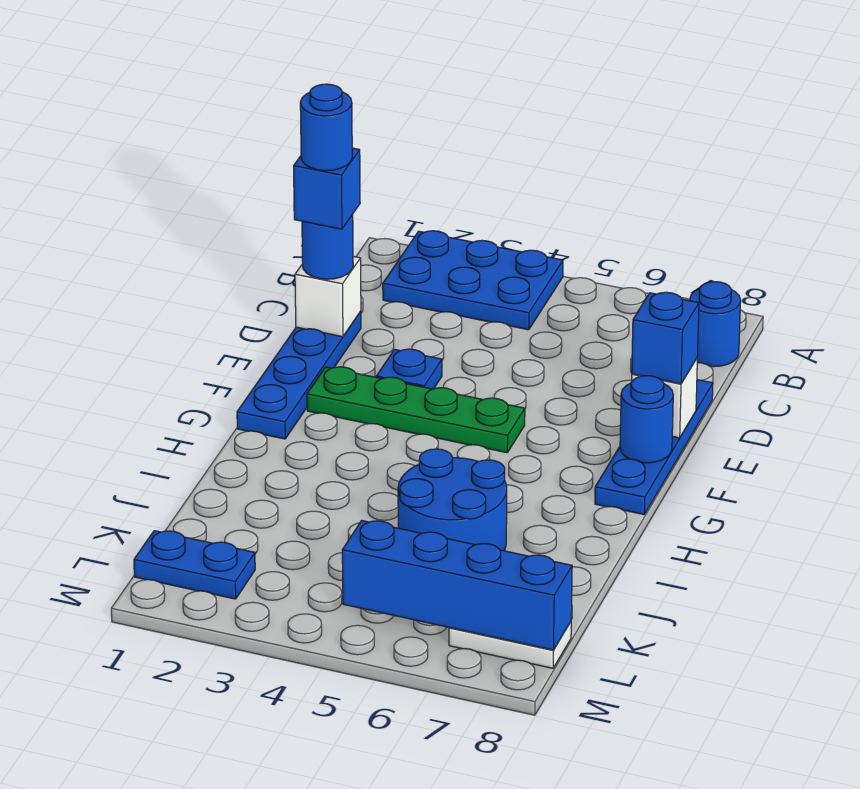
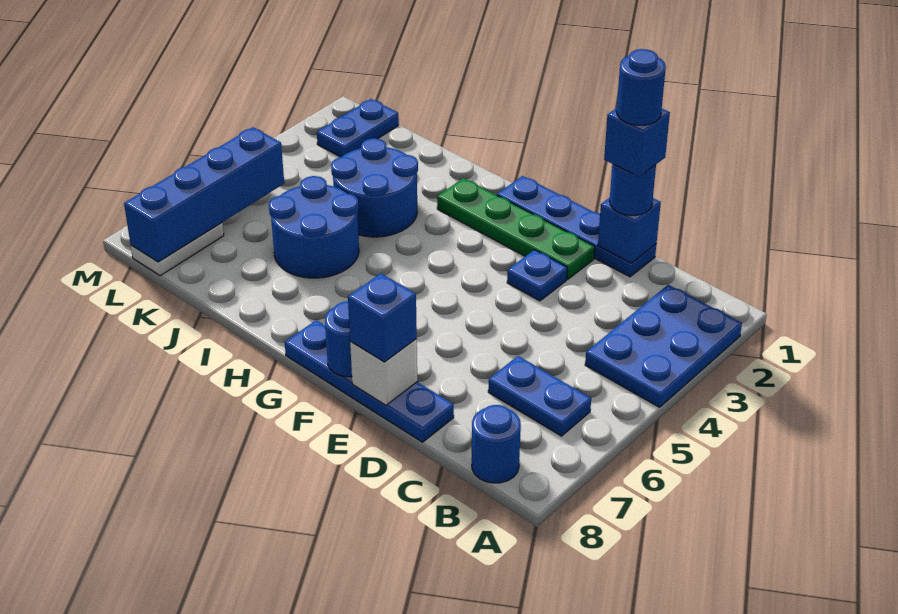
none -> blue plate B6:C6 level 1
white brick D1 level 2 -> blue brick D1 level 2
green plate F2:F5 level 1 -> green plate E2:H2 level 1
none -> blue round brick I3:J4 level 1

